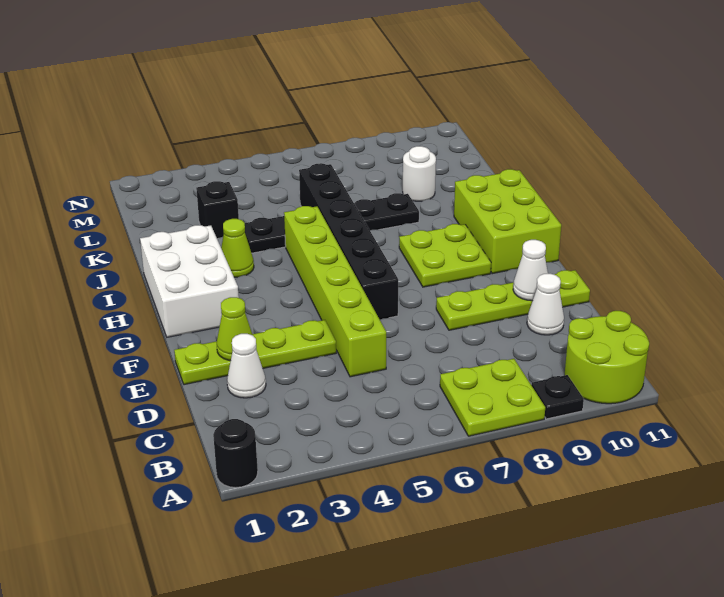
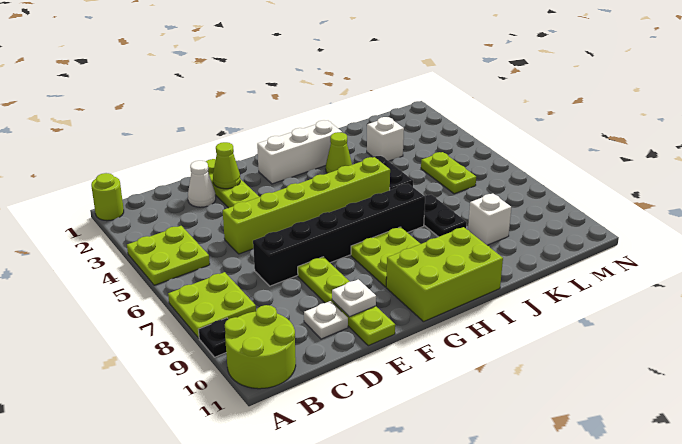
black round brick A1 level 1 -> lime round brick A1 level 1
none -> lime plate A4:B5 level 1
white cone D10 level 1 -> white plate D10 level 1
white cone E10 level 2 -> white plate E10 level 2
black brick F6:K6 level 1 -> black brick D7:I7 level 1
white brick G1:I2 level 1 -> white brick G2:I2 level 1
black brick K3 level 1 -> white brick K3 level 1
white round brick K9 level 1 -> white brick K9 level 1
none -> lime plate L5:L6 level 1

